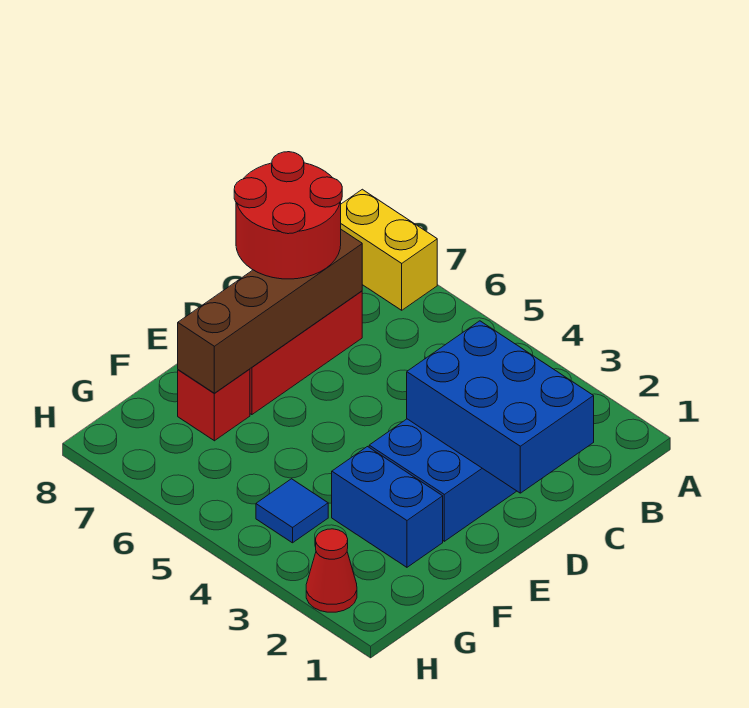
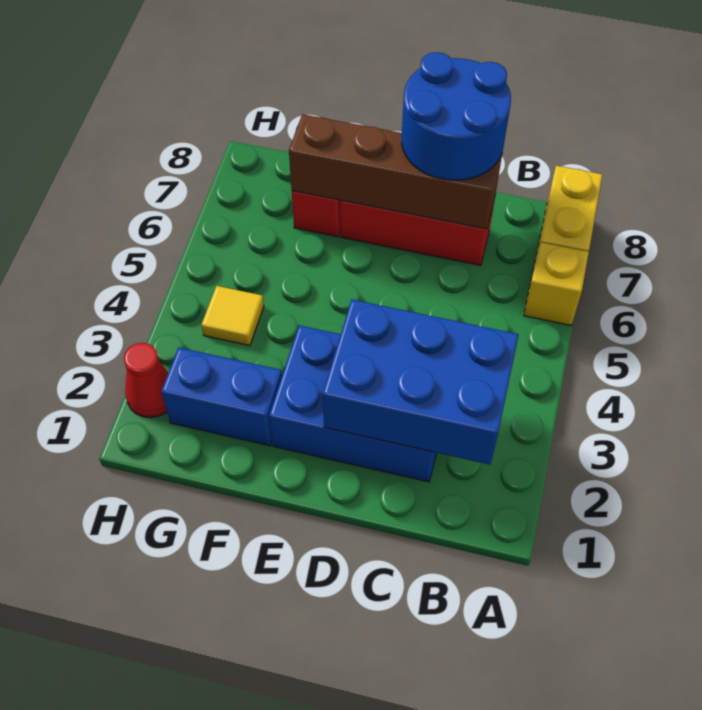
none -> yellow brick A6 level 1
blue brick C1:D3 level 2 -> blue brick B2:D3 level 2
red round brick C7:D8 level 3 -> blue round brick C7:D8 level 3
blue brick F2:F3 level 1 -> blue brick F2:G2 level 1
blue tile G4 level 1 -> yellow tile G4 level 1

